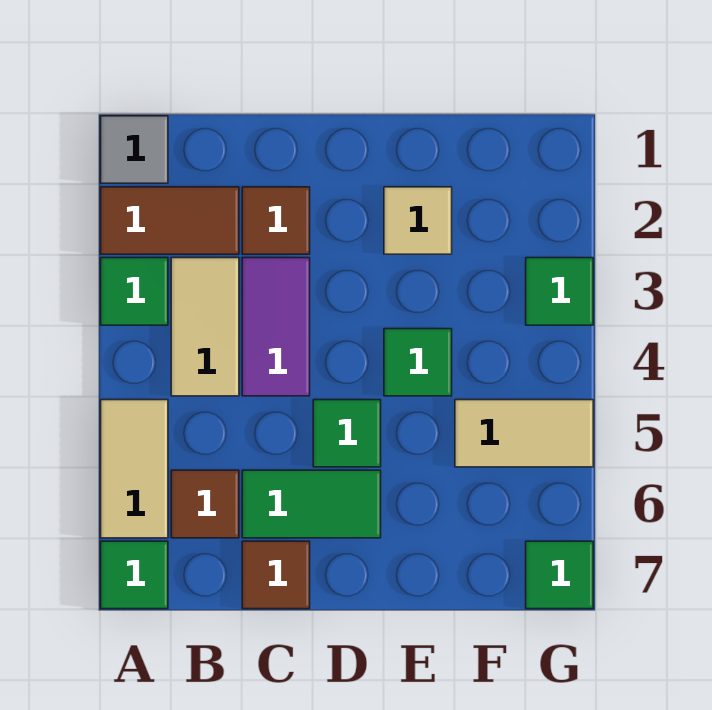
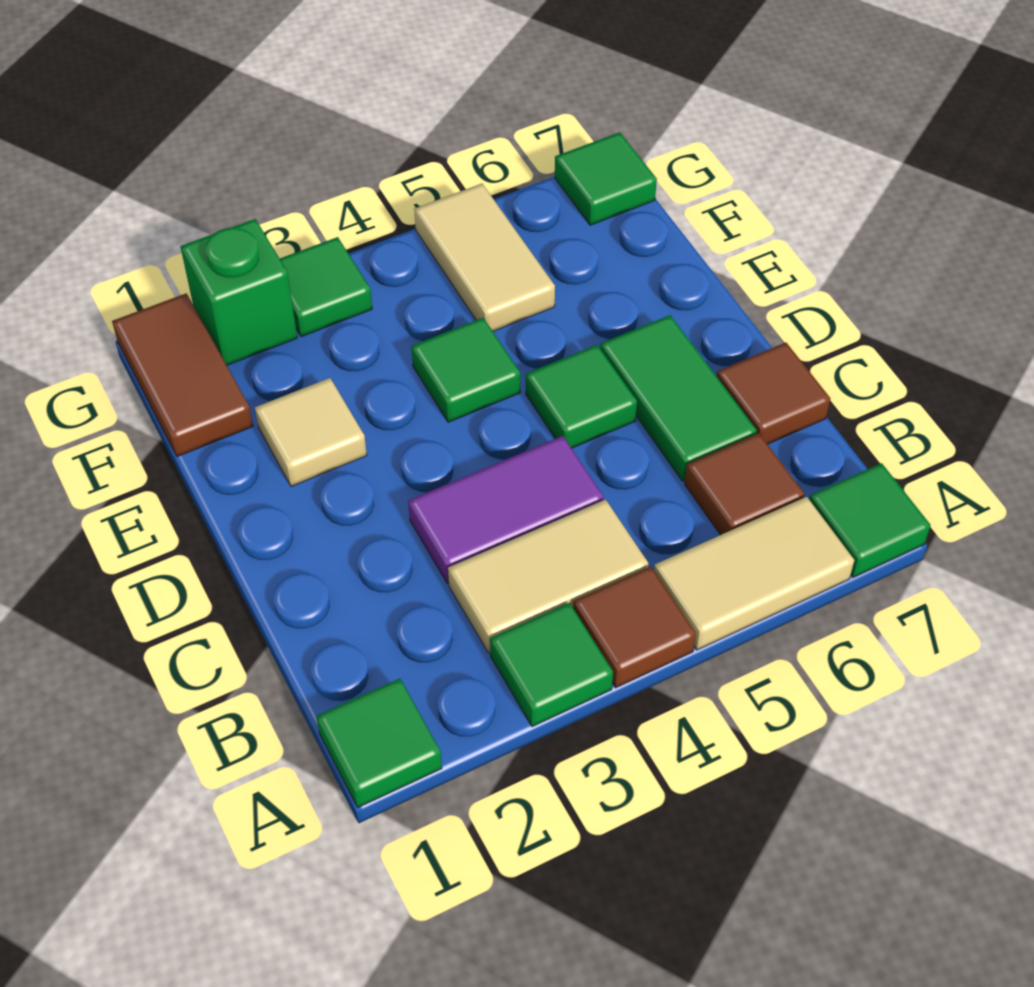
grey tile A1 level 1 -> green tile A1 level 1
brown tile A2:B2 level 1 -> brown tile F1:G1 level 1
brown tile C2 level 1 -> brown tile A4 level 1
none -> green brick G2 level 1

